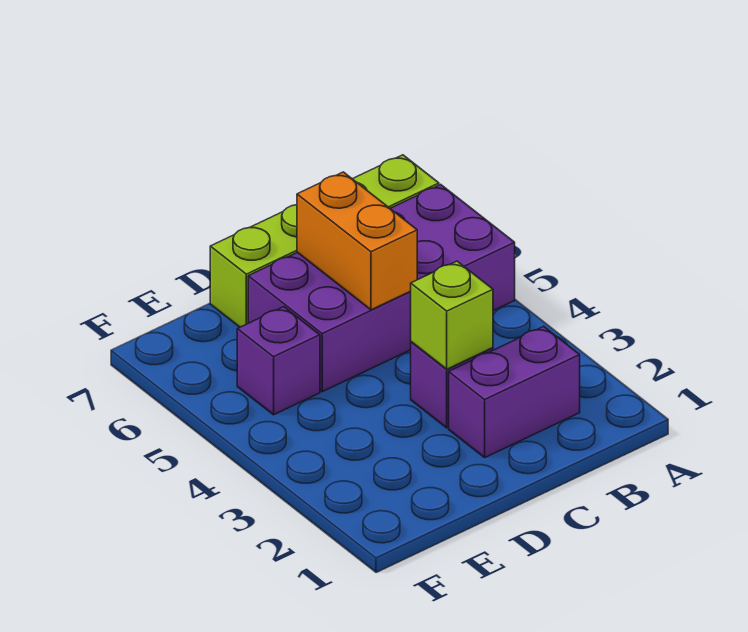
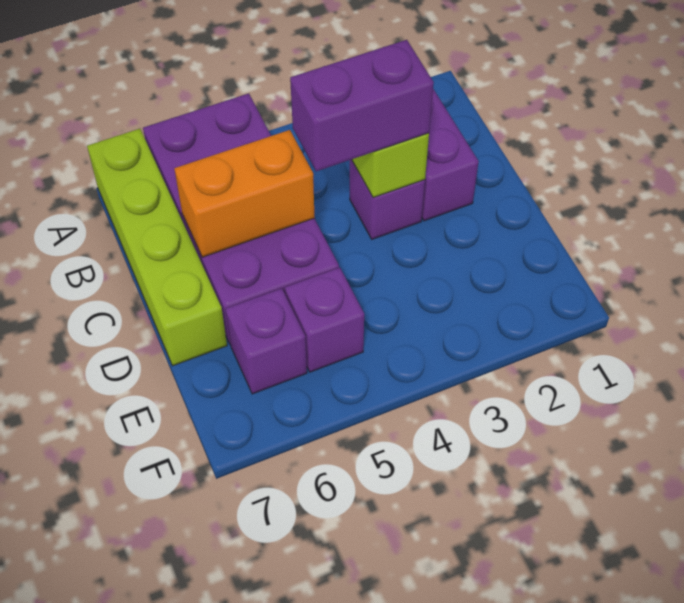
none -> purple brick C3:C4 level 3
none -> purple brick E6 level 1

